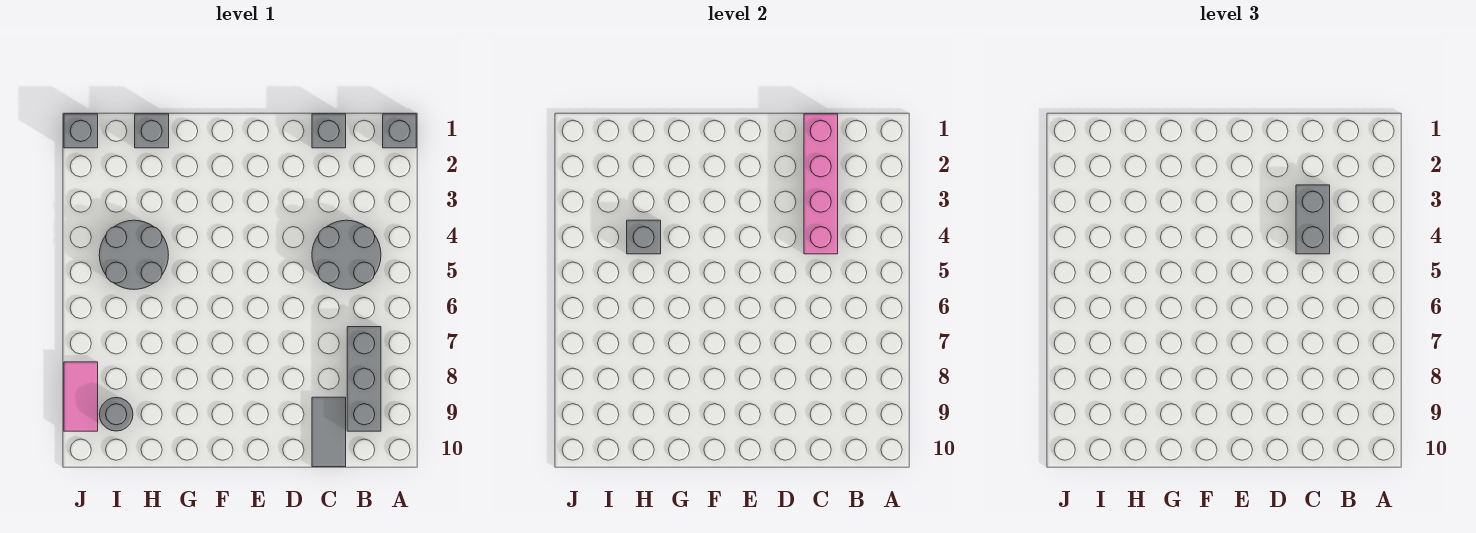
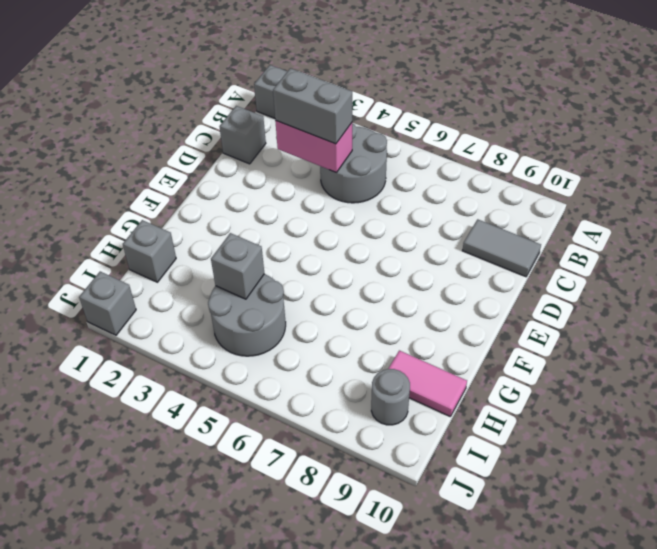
grey brick B7:B9 level 1 -> none
pink brick C1:C4 level 2 -> pink brick C3:C4 level 2
pink tile J8:J9 level 1 -> pink tile H9:H10 level 1

